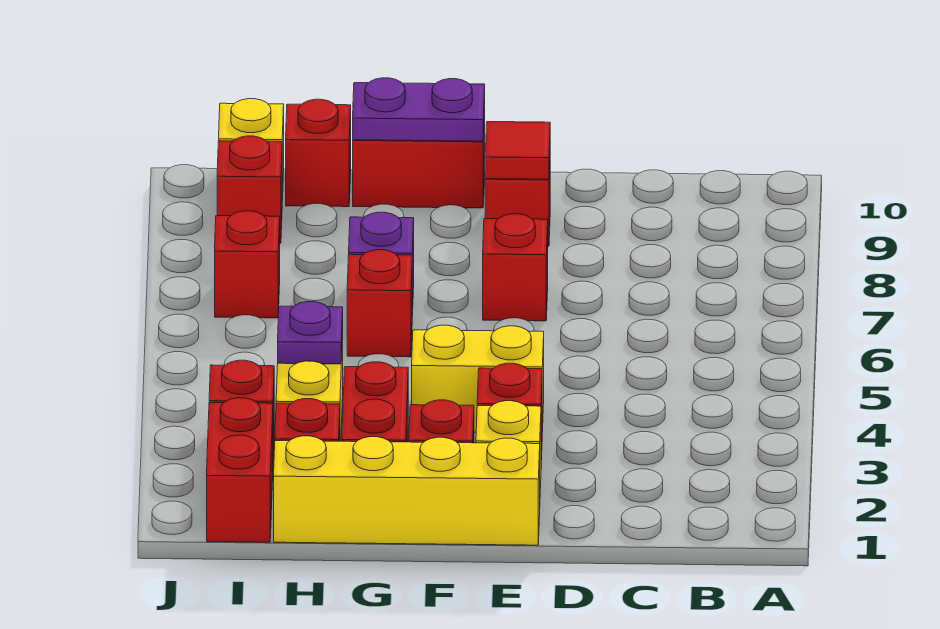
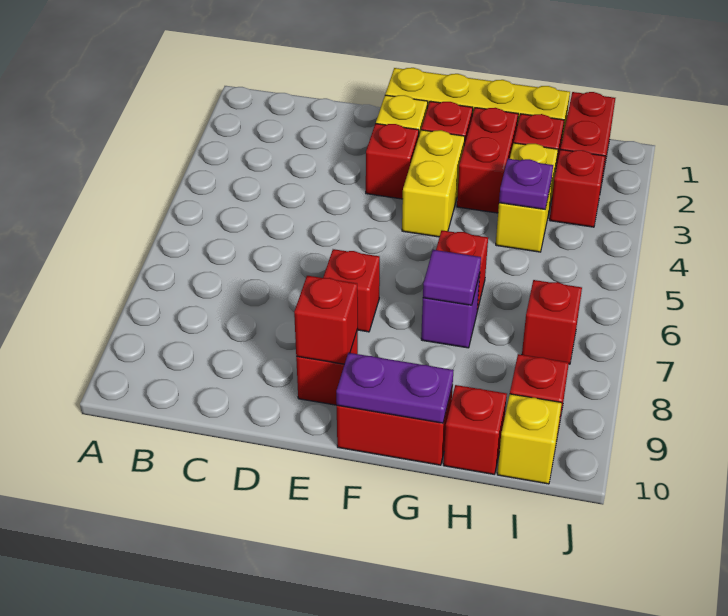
yellow brick E4:F4 level 1 -> yellow brick F3:F4 level 1
red tile E9 level 2 -> red brick E9 level 2
none -> purple tile G7 level 2

